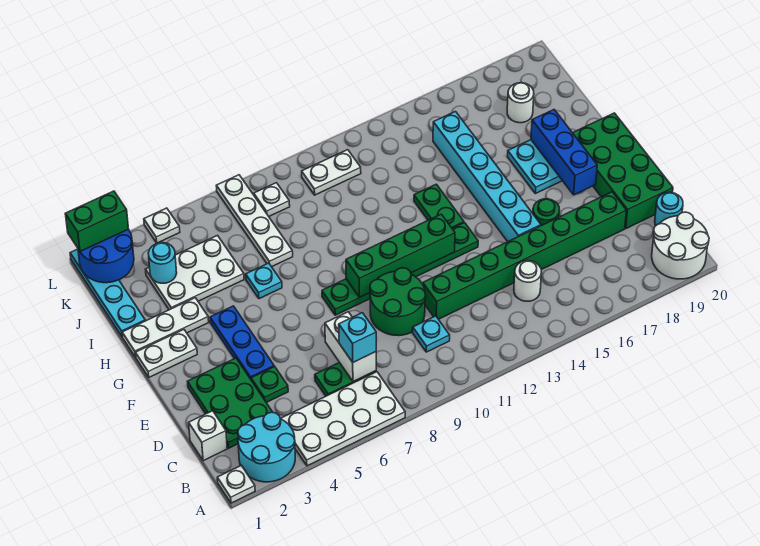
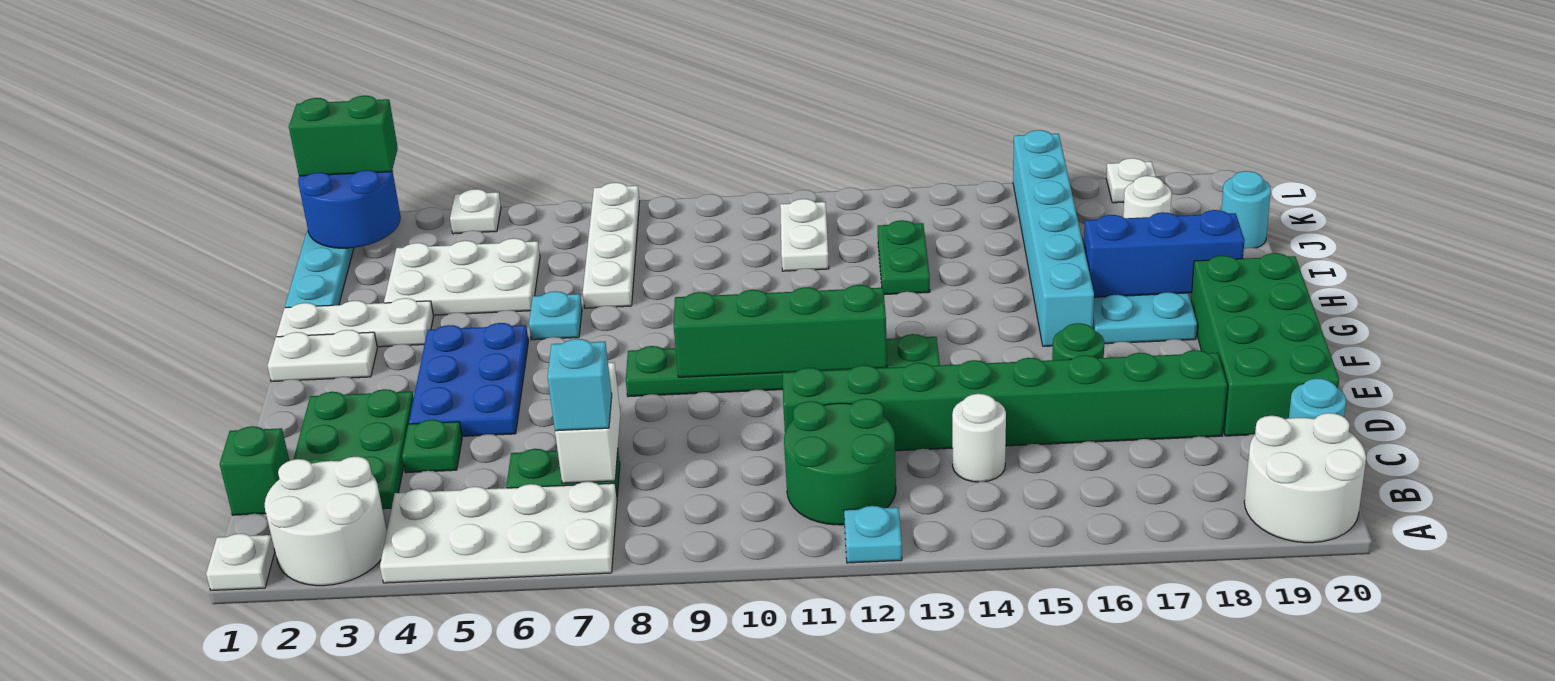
cyan round brick A2:B3 level 1 -> white round brick A2:B3 level 1
white brick C1 level 1 -> green brick C1 level 1
cyan plate C10 level 1 -> cyan plate A12 level 1
green round brick D9:E10 level 1 -> green round brick B11:C12 level 1
blue plate E4:G4 level 1 -> blue plate E4:G5 level 1
cyan brick E15:J15 level 1 -> cyan brick G16:L16 level 1
blue brick F18:H18 level 2 -> blue brick H17:H19 level 2
green plate G13:H13 level 1 -> green plate I13:J13 level 1
cyan round brick J3 level 2 -> cyan round brick J20 level 1
white plate K8 level 1 -> white plate L18 level 1
white plate K10:K11 level 1 -> white plate J11:K11 level 1

